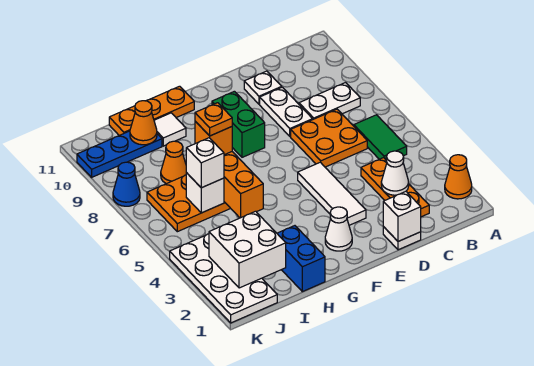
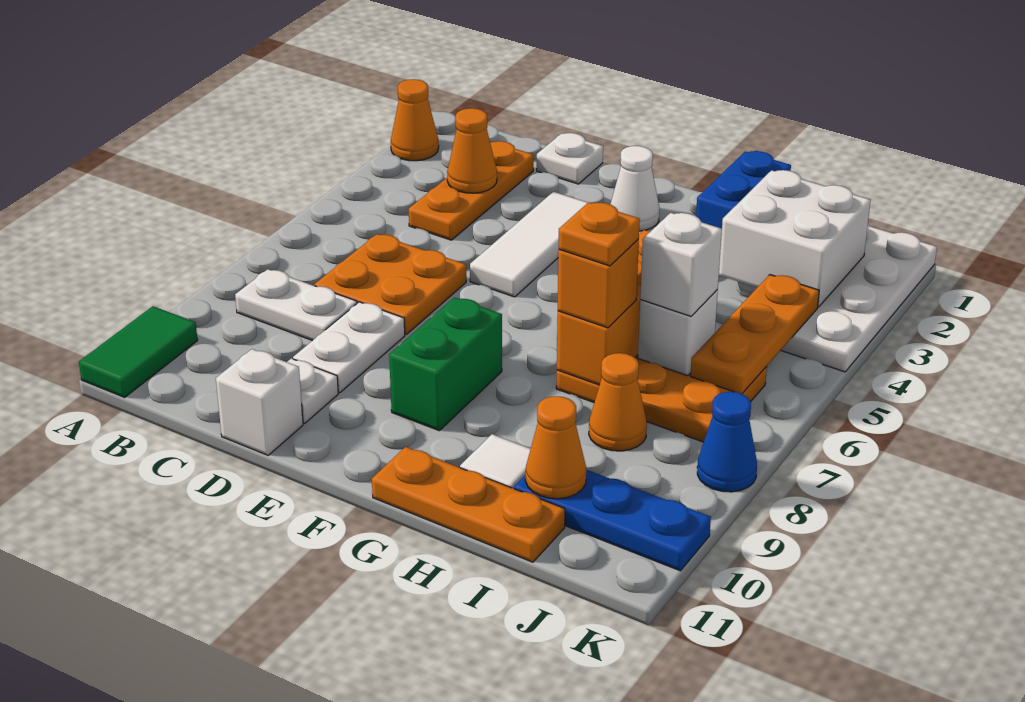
green tile B5:B6 level 1 -> green tile A10:A11 level 1
white cone C3 level 2 -> orange cone C3 level 2
white brick D1 level 2 -> white brick D11 level 1
none -> orange plate J4:J6 level 2

